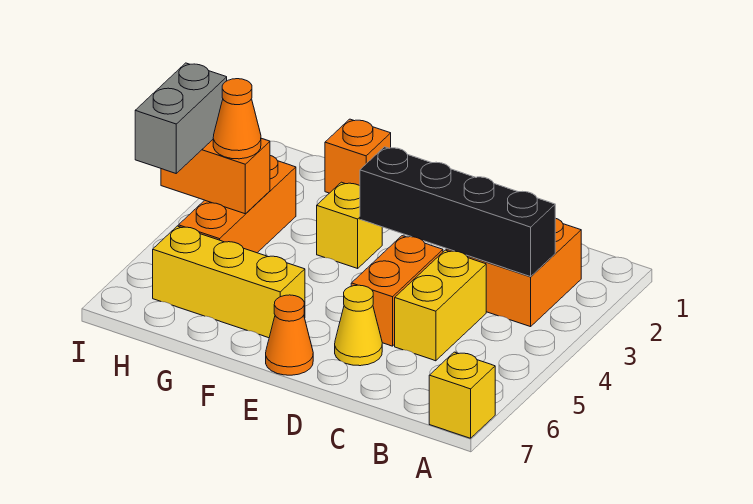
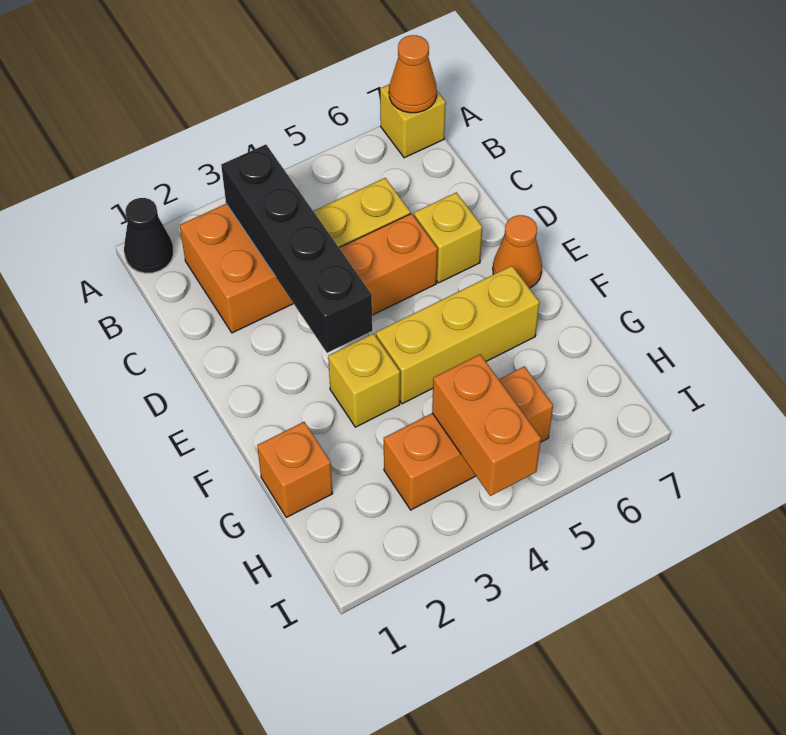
none -> black cone A1 level 1
yellow cone D6 level 1 -> yellow brick D6 level 1
yellow brick F6:H6 level 1 -> yellow brick F4:F6 level 1
orange cone H4 level 3 -> orange cone A7 level 2
grey brick I4:I5 level 3 -> none

